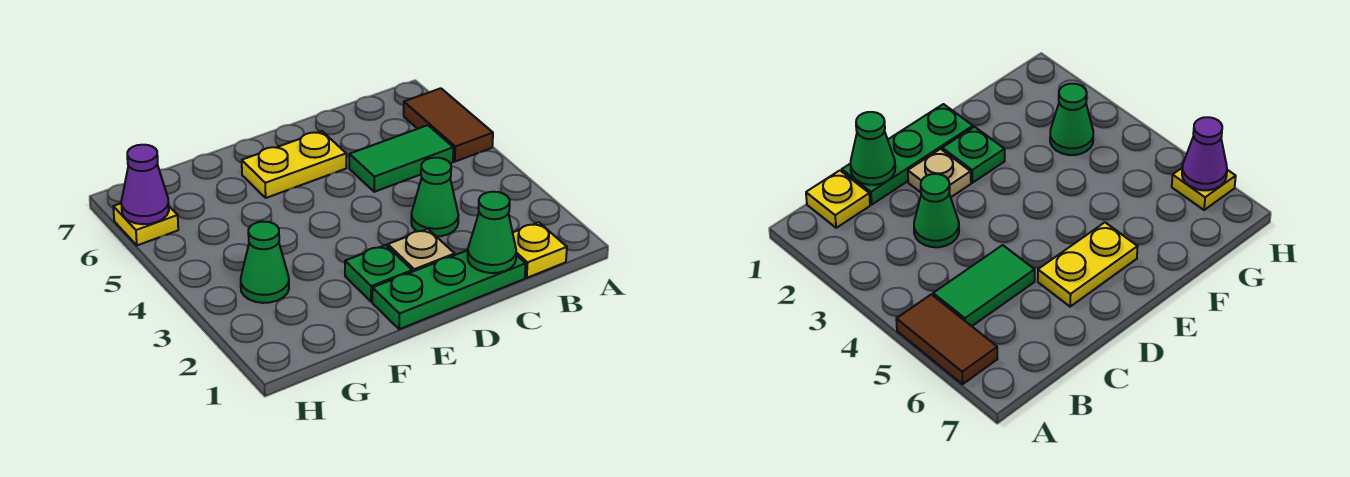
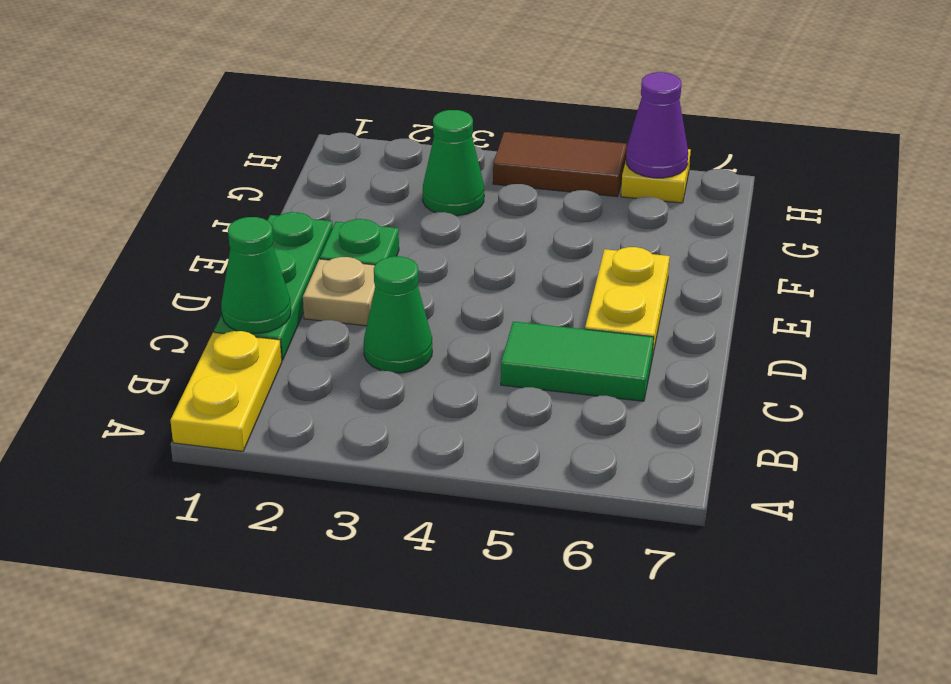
brown tile A5:A6 level 1 -> brown tile H4:H5 level 1
yellow plate B1 level 1 -> yellow plate A1:B1 level 1
green tile B5:C5 level 1 -> green tile C5:C6 level 1

